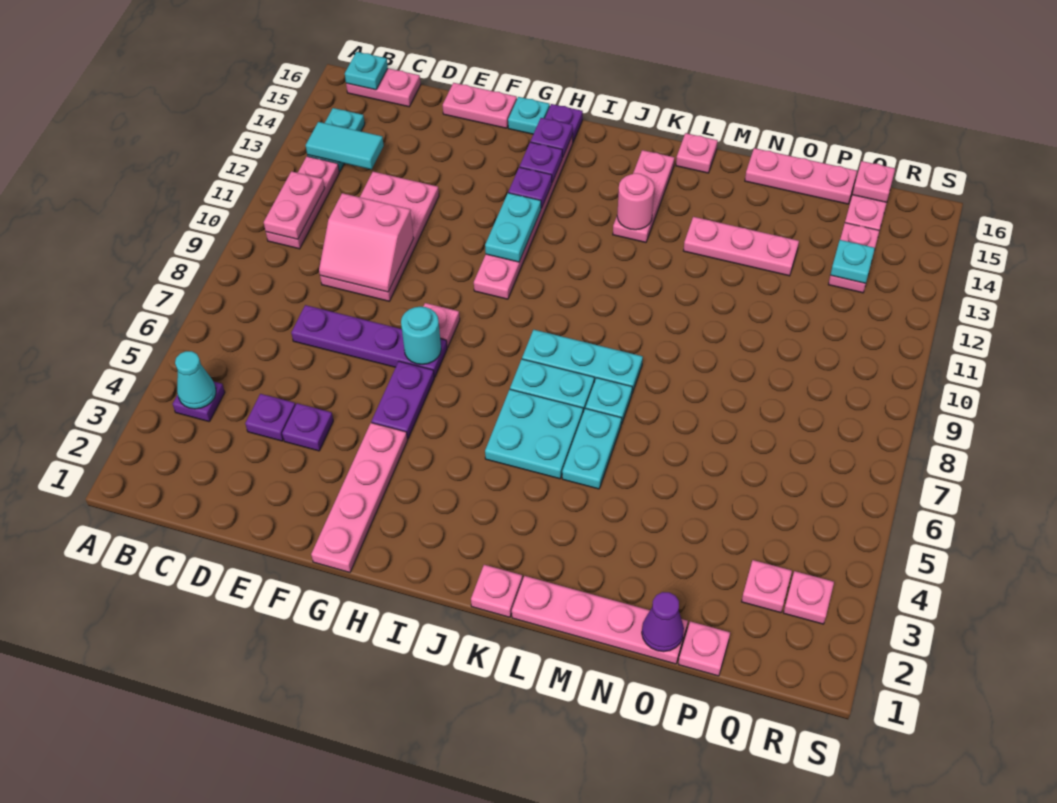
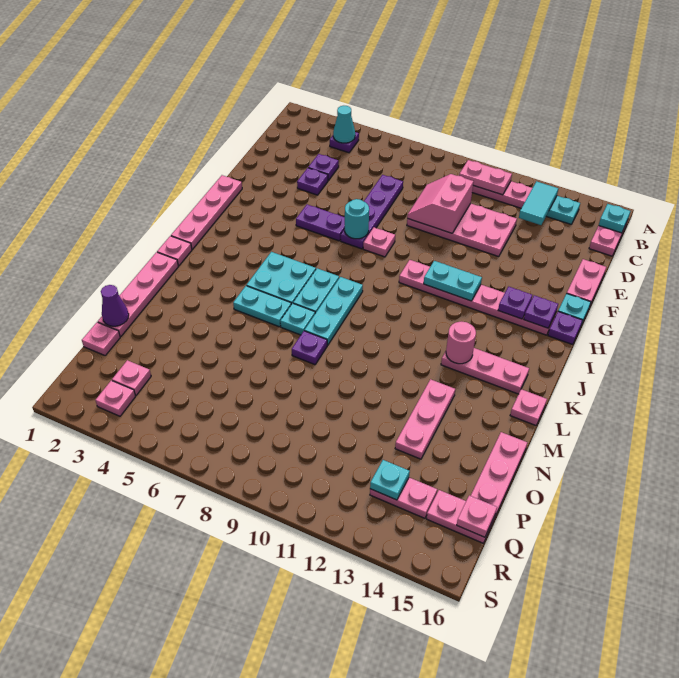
pink plate G1:G4 level 1 -> pink plate G1:J1 level 1
purple plate H13 level 2 -> purple plate M8 level 1

